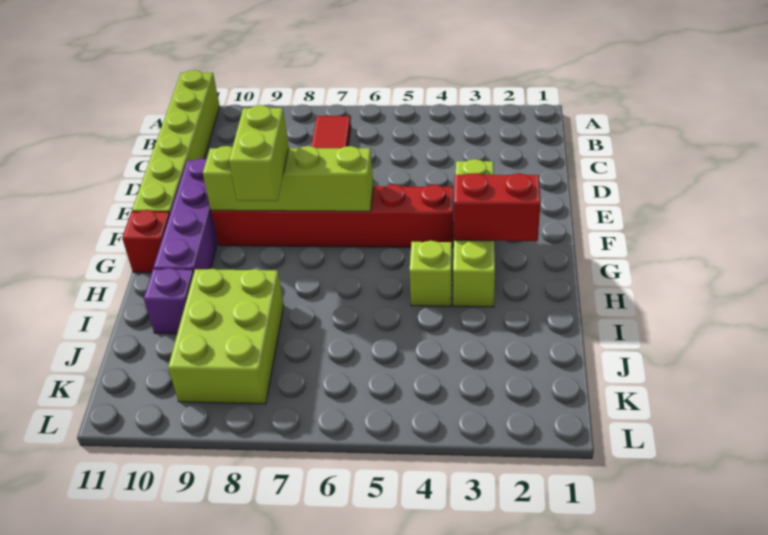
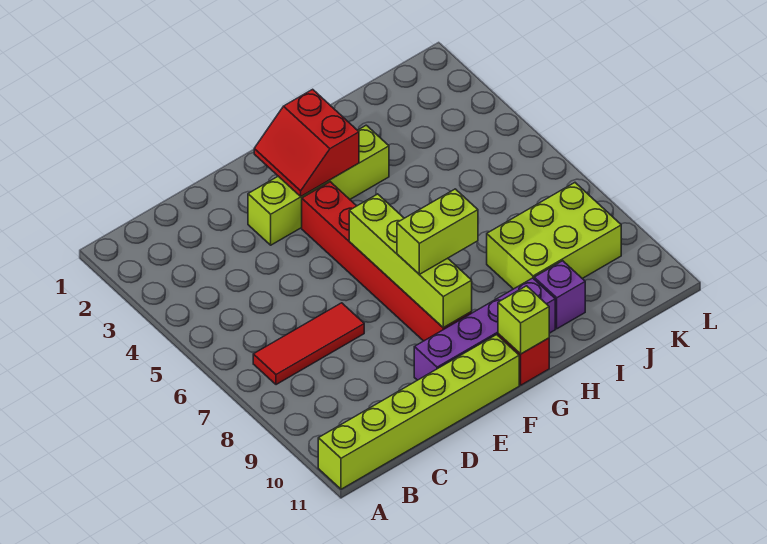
lime brick H4 level 1 -> lime brick G11 level 2

